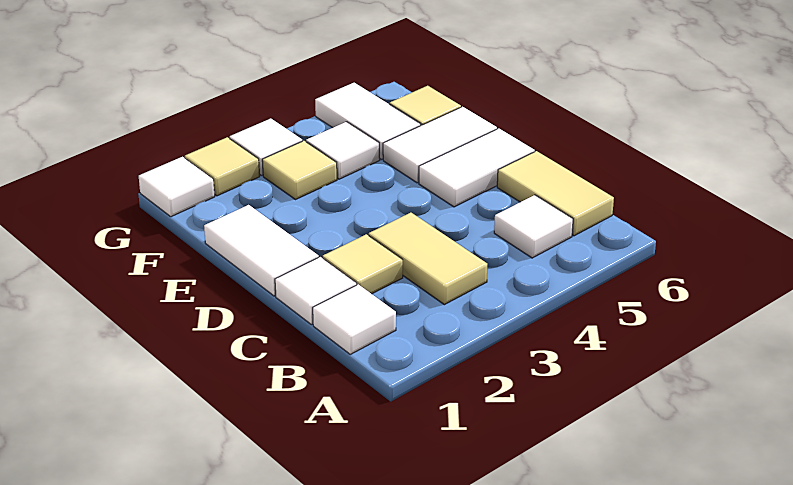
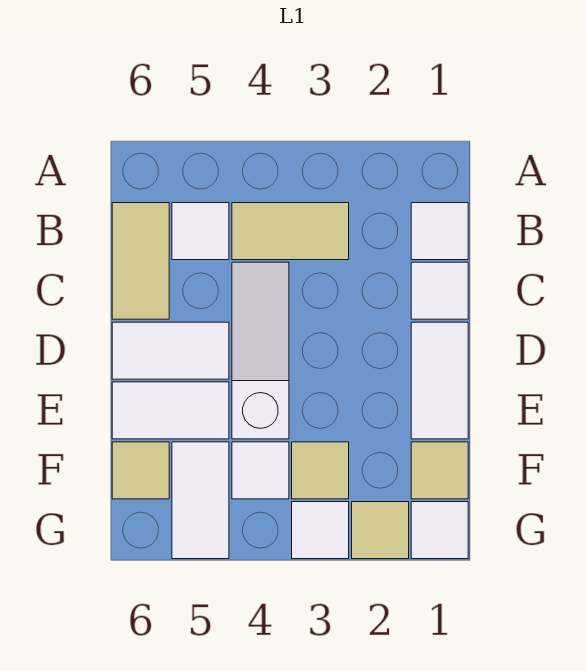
tan tile B3:C3 level 1 -> tan tile B3:B4 level 1
tan tile C2 level 1 -> tan tile F1 level 1
none -> white slope C4:E4 level 1 top E

